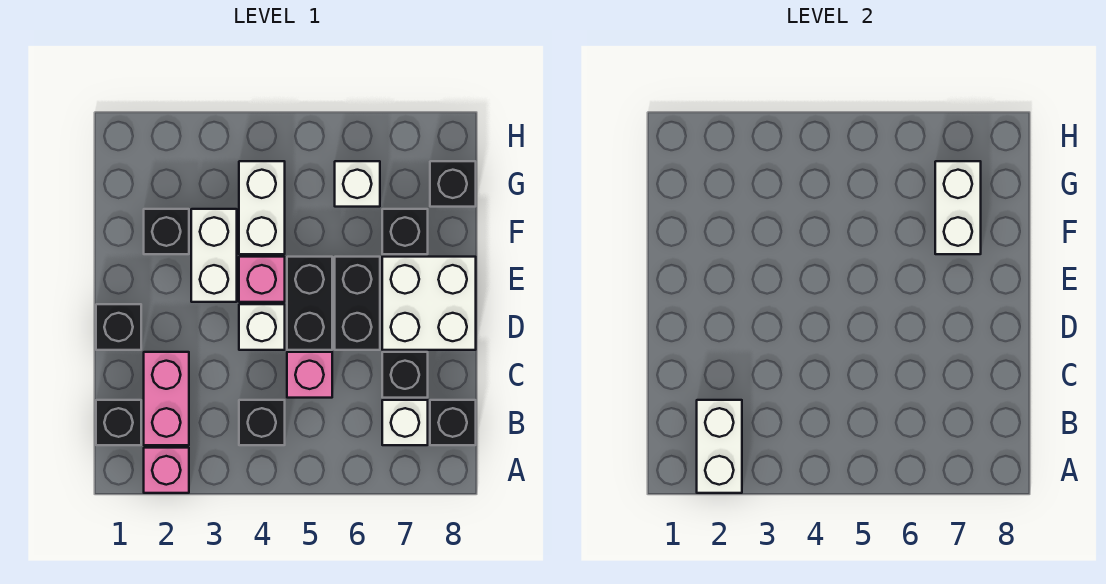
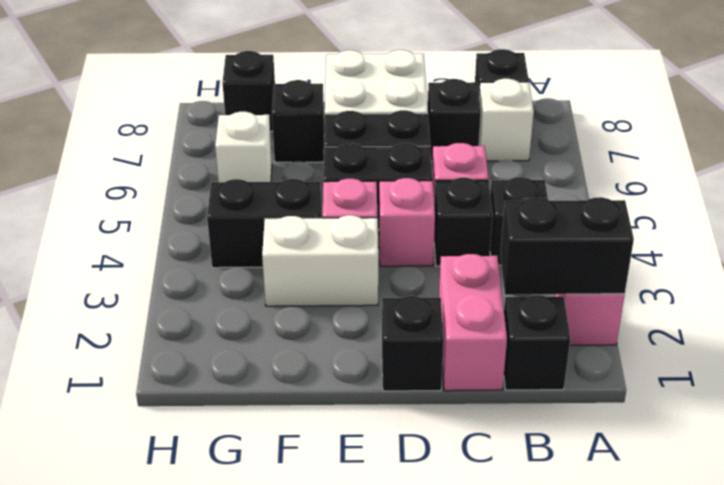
white brick A2:B2 level 2 -> black brick A2:B2 level 2
pink brick B2:C2 level 1 -> pink brick C1:C2 level 1
white brick D4 level 1 -> pink brick D4 level 1
black brick F2 level 1 -> black brick C4 level 1
white brick F4:G4 level 1 -> black brick F4:G4 level 1
white brick F7:G7 level 2 -> none

